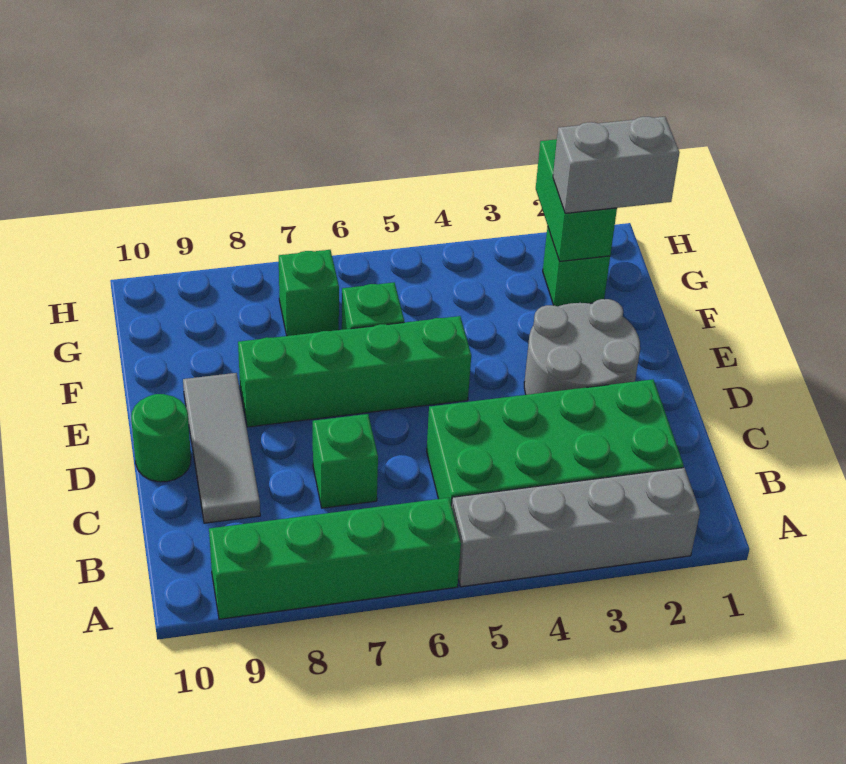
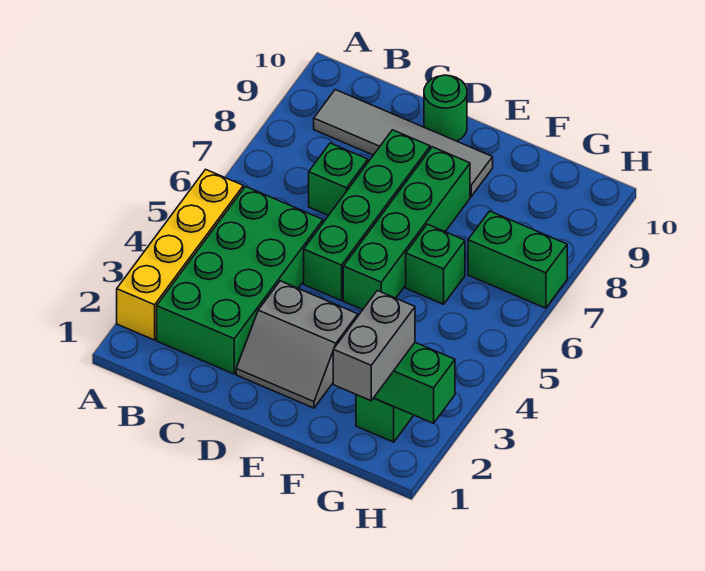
grey brick A2:A5 level 1 -> yellow brick A2:A5 level 1
green brick A6:A9 level 1 -> green brick D5:D8 level 1
grey tile C9:E9 level 1 -> grey tile B9:E9 level 1
grey round brick D2:E3 level 1 -> grey slope D2:E3 level 1 top 3
green brick G7 level 1 -> green brick G7:H7 level 1

